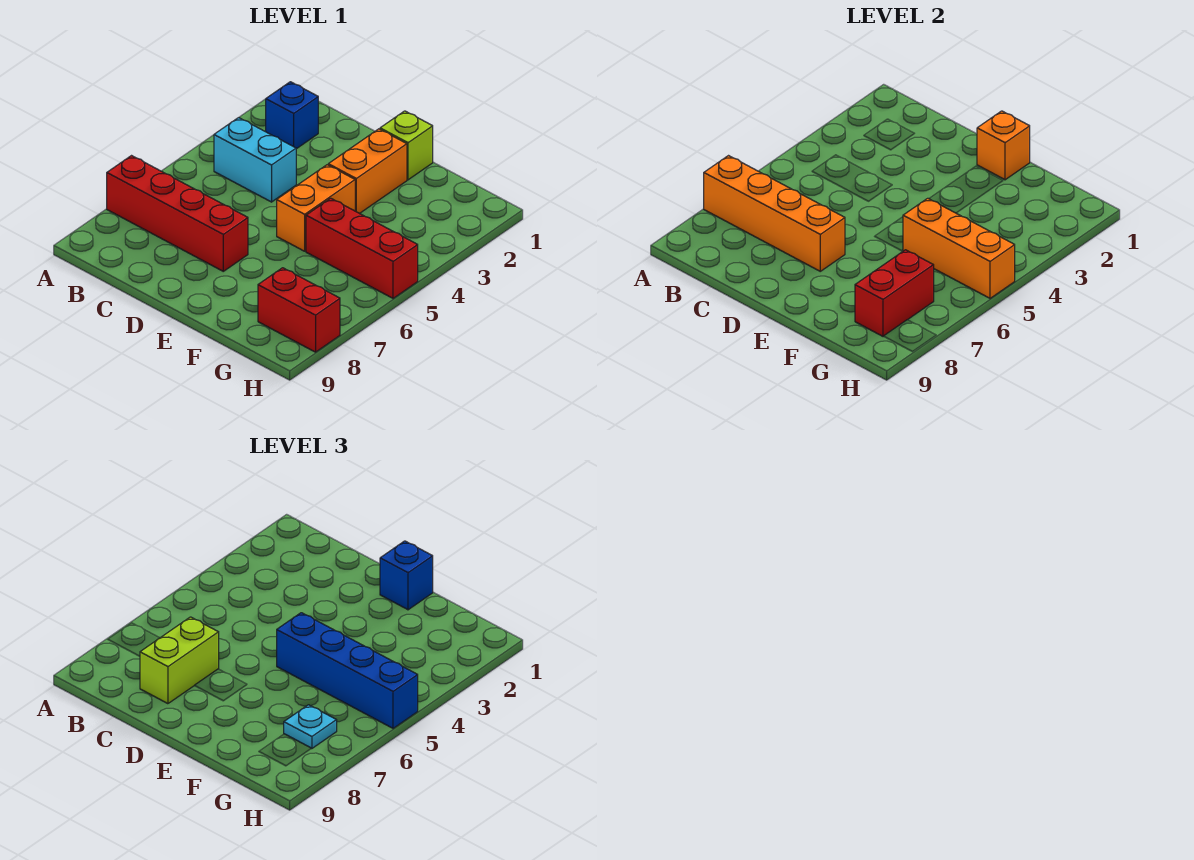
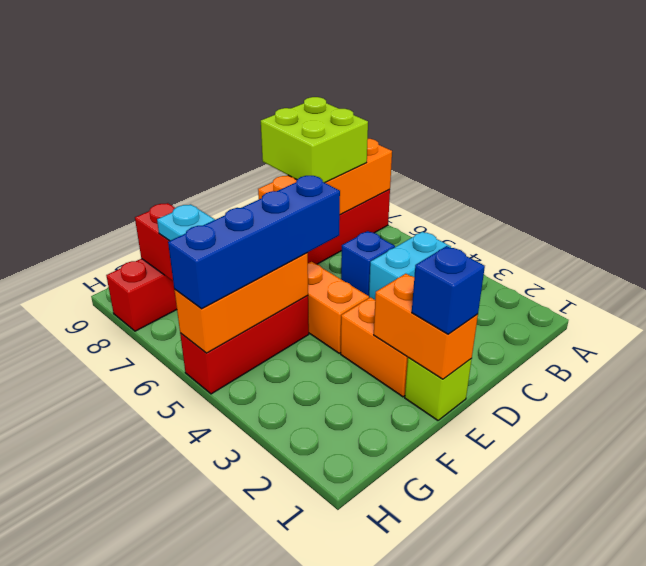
blue brick B2 level 1 -> blue brick C5 level 1
lime brick C7:C8 level 3 -> lime brick B7:C8 level 3
orange brick E1 level 2 -> orange brick E1:E2 level 2

